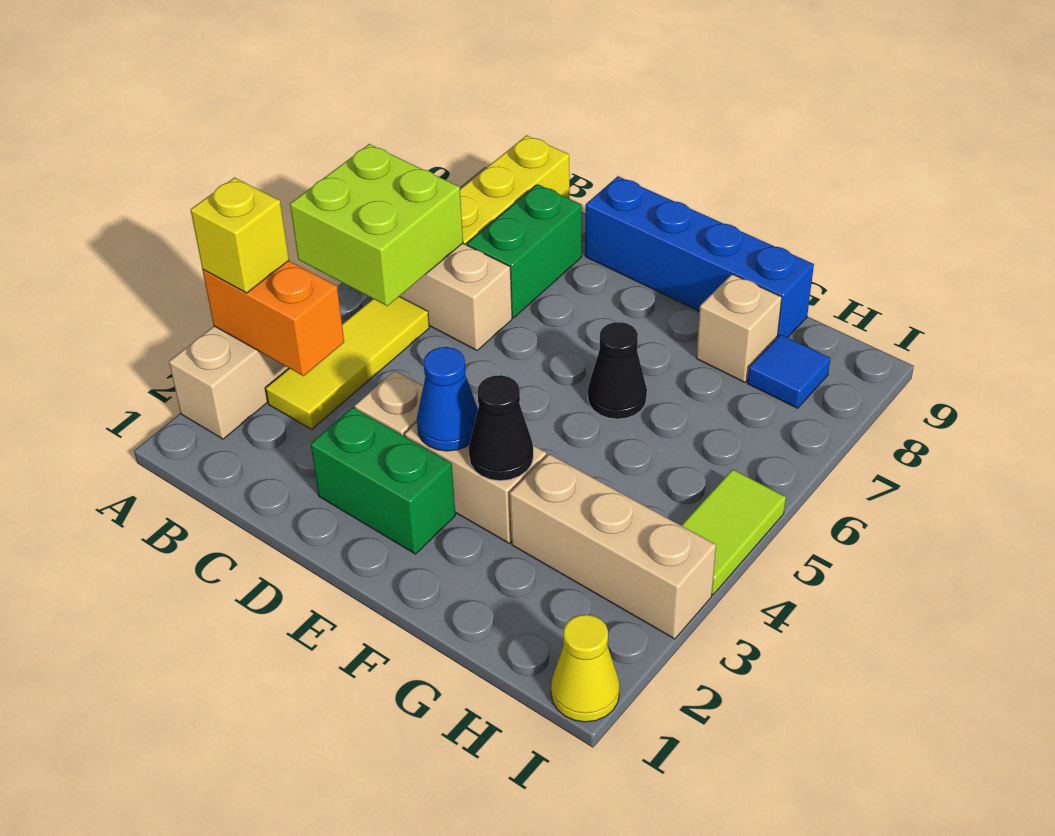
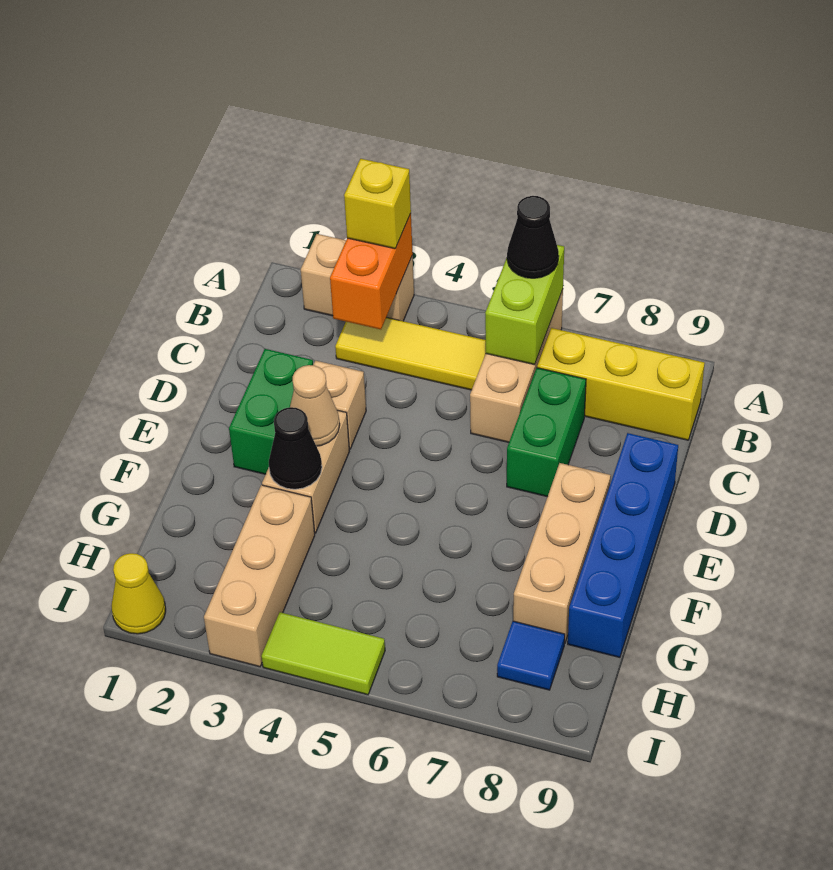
lime brick A5:B6 level 2 -> lime brick A6:B6 level 2
green brick C7:C8 level 1 -> green brick C7:D7 level 1
blue cone E3 level 2 -> tan cone E3 level 2
black cone F6 level 1 -> black cone A6 level 3
tan brick G8 level 1 -> tan brick E8:G8 level 1

